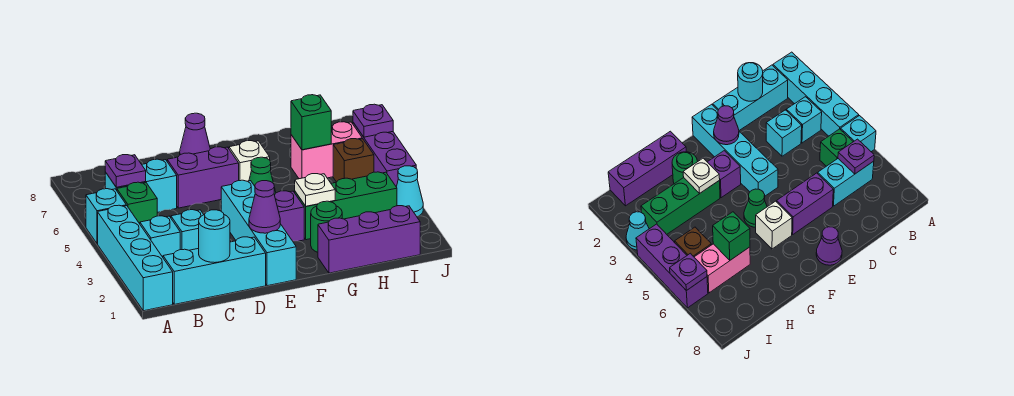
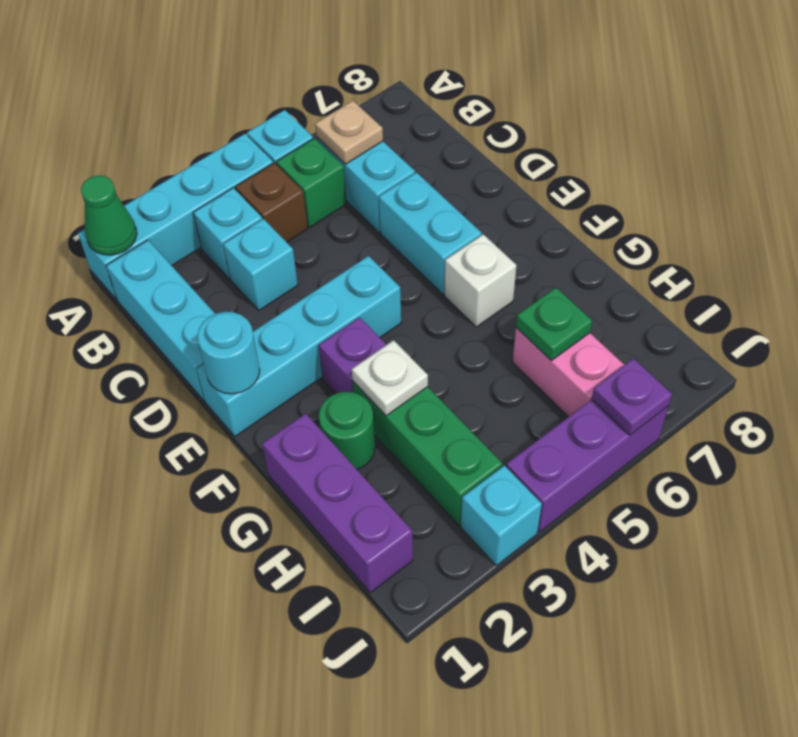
purple plate B6 level 2 -> tan plate B6 level 2
cyan round brick C1 level 2 -> cyan round brick E1 level 2
purple brick D6:E6 level 1 -> cyan brick D6:E6 level 1
purple cone E2 level 2 -> none
purple cone E8 level 1 -> none
green cone F5 level 1 -> green cone A1 level 2
green brick H6 level 2 -> green plate H6 level 2
brown brick I5 level 1 -> brown brick B4 level 1
cyan cone J3 level 1 -> cyan brick J3 level 1

